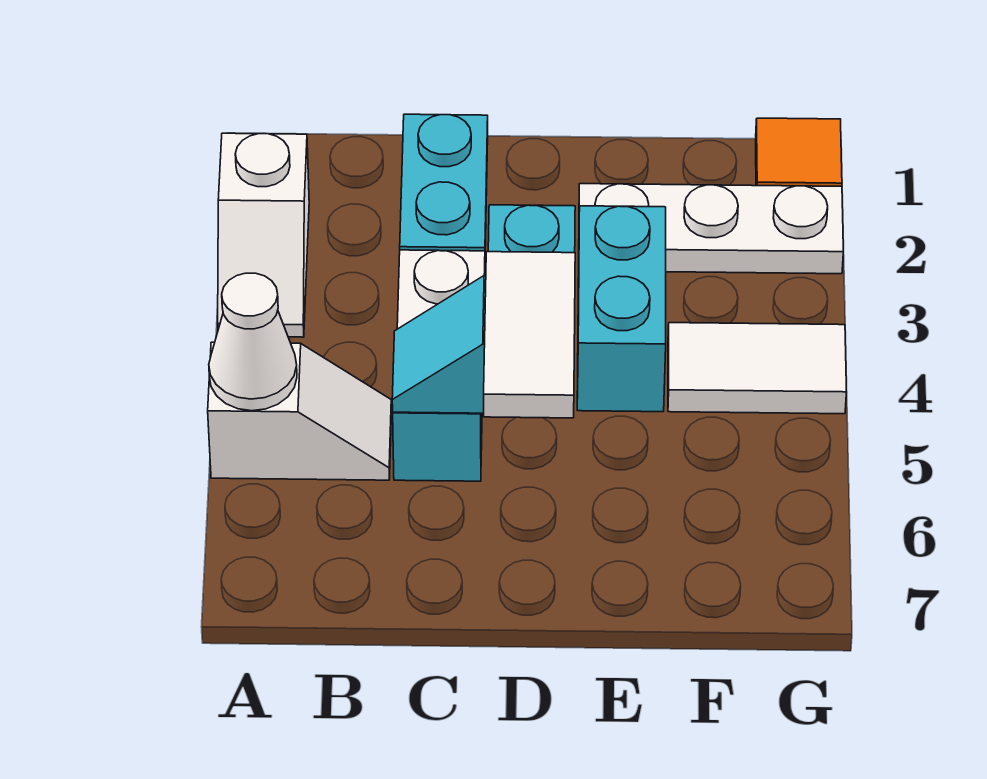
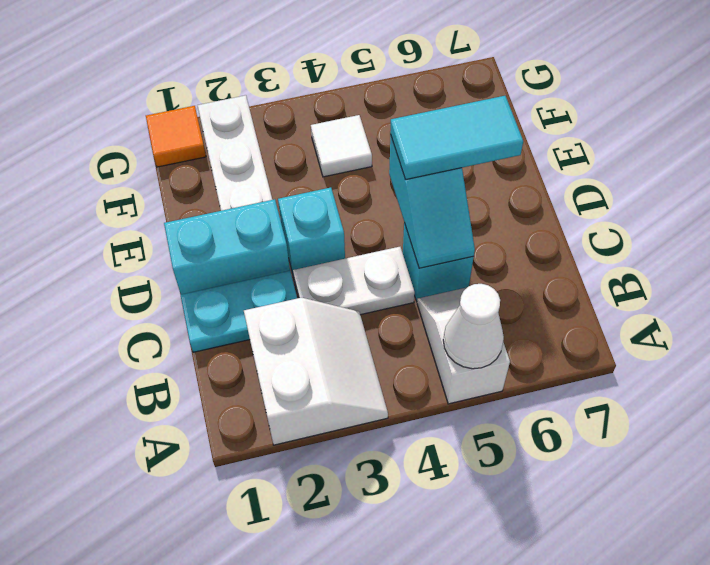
white slope A2:A3 level 1 top 2 -> white slope A2:B3 level 1 top 2
white tile D5:D6 level 3 -> cyan tile D5:D6 level 3
cyan brick E3:E4 level 1 -> cyan brick D1:D2 level 1
white tile F4:G4 level 1 -> white tile F4 level 1

